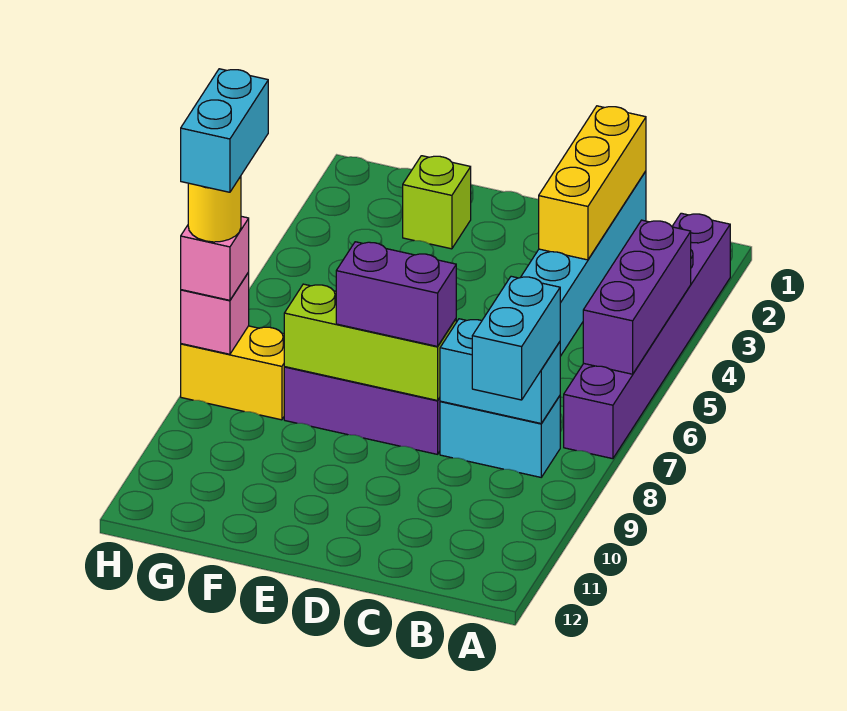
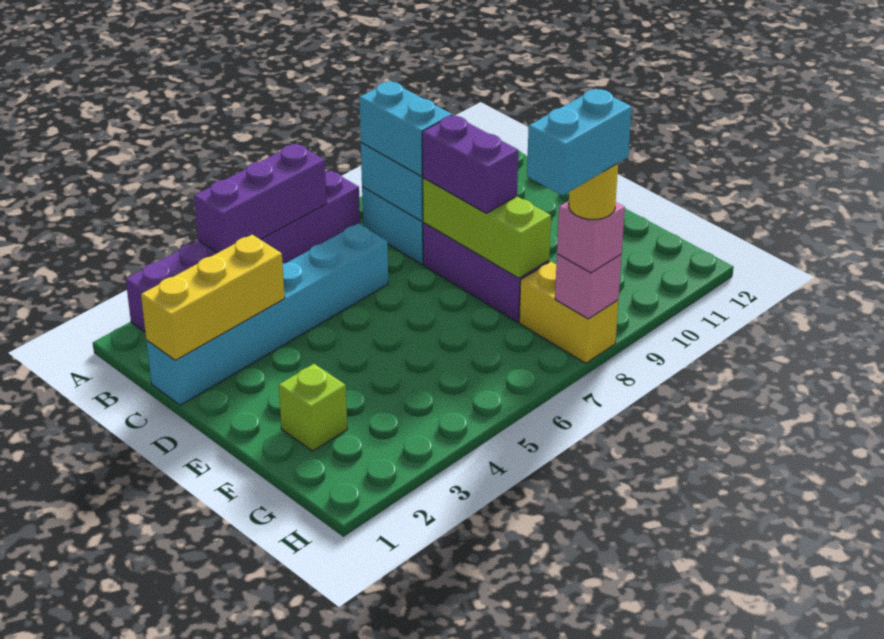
cyan brick B8:B9 level 3 -> cyan brick B8:C8 level 3

